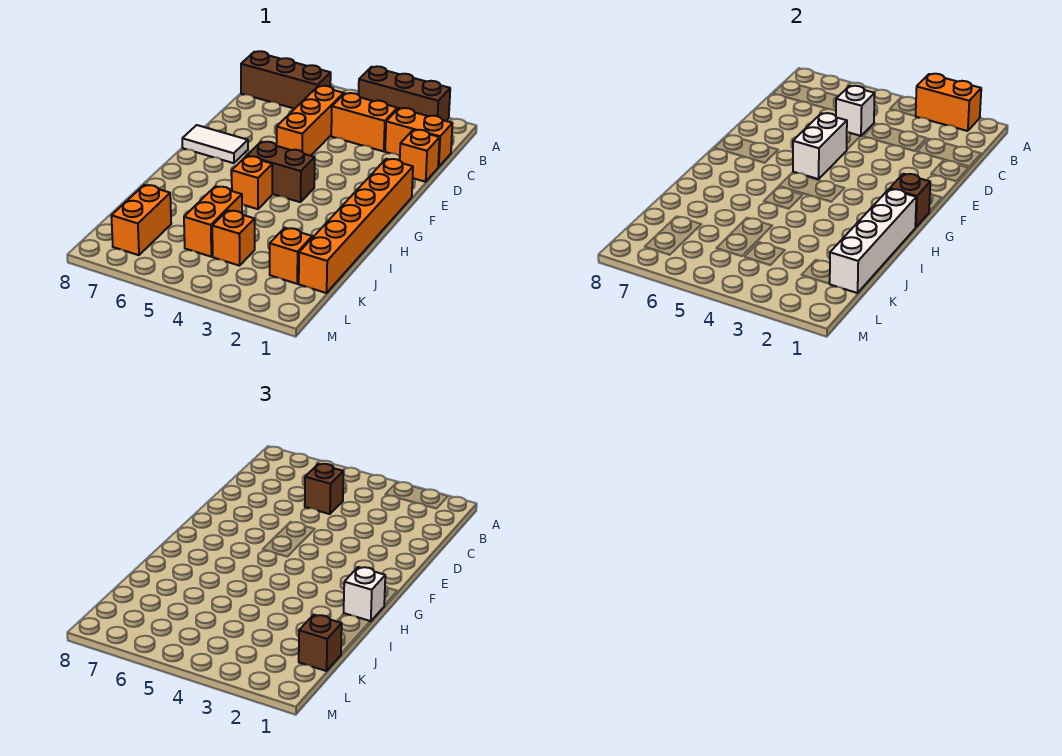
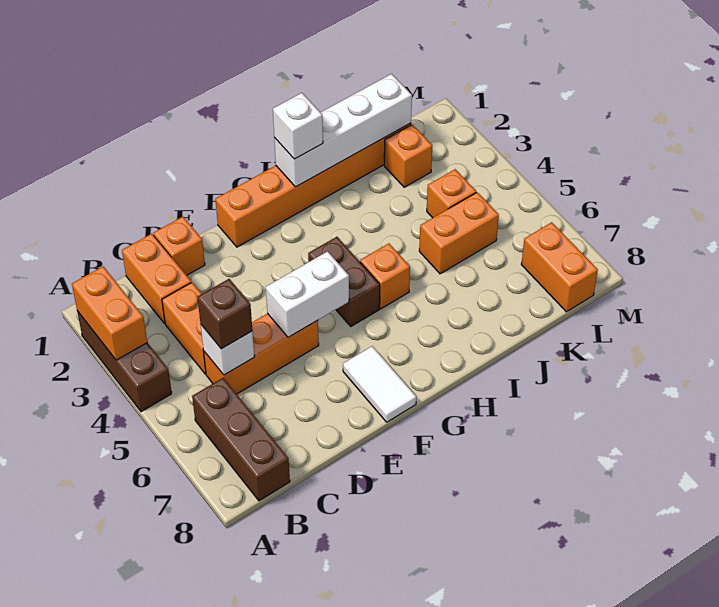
brown brick G1 level 2 -> none
brown brick K1 level 3 -> none
orange brick K7:L7 level 1 -> orange brick L7:L8 level 1

